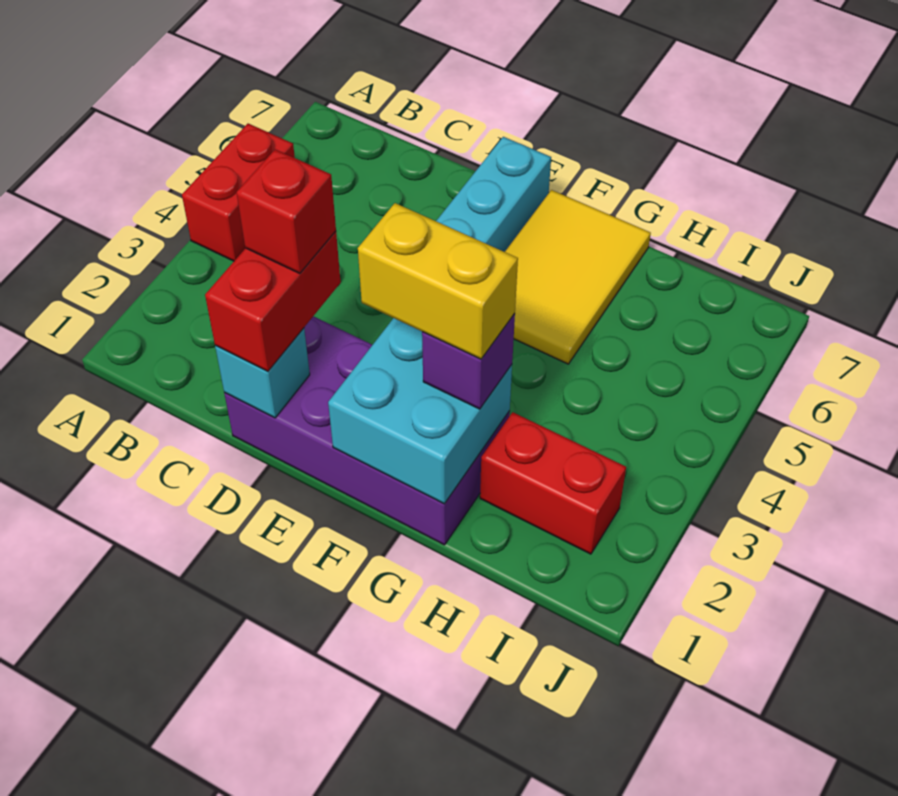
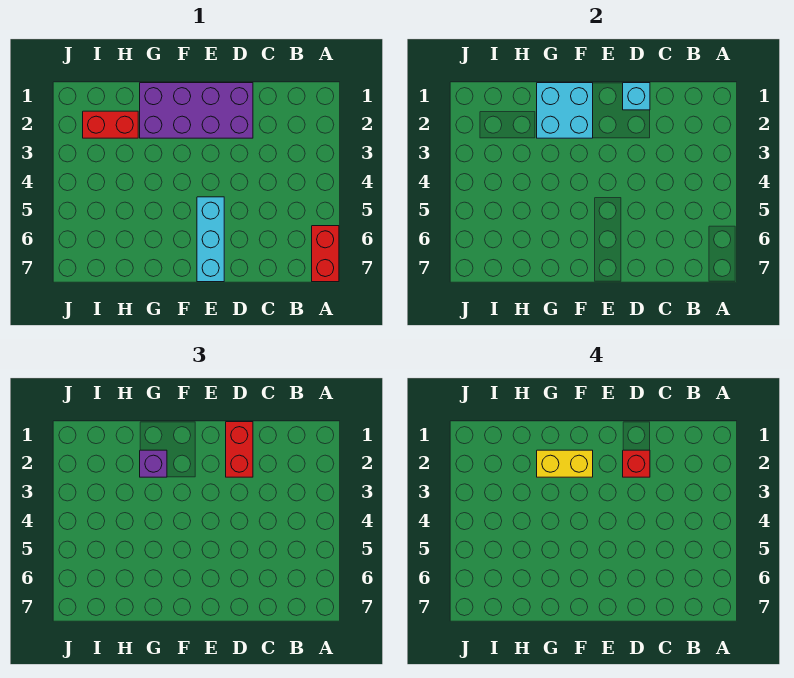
red brick A4:A5 level 1 -> red brick A6:A7 level 1
yellow tile F5:G7 level 1 -> none

